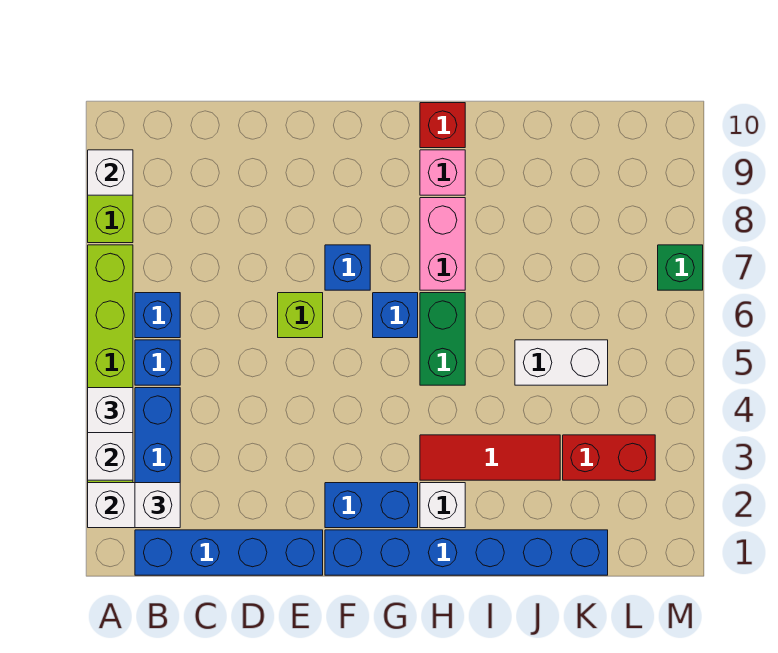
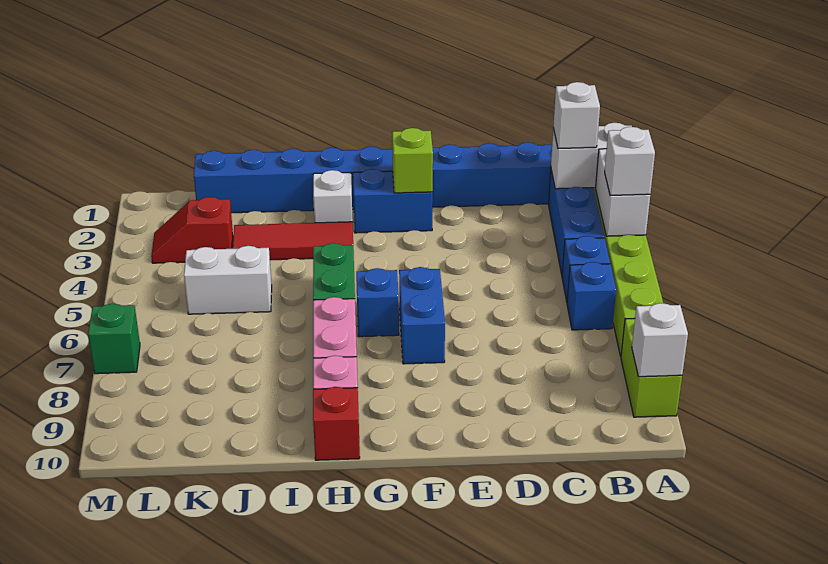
lime brick E6 level 1 -> lime brick F2 level 2
blue brick F7 level 1 -> blue brick F6:F7 level 1
red brick K3:L3 level 1 -> red slope K3:L3 level 1 top K

